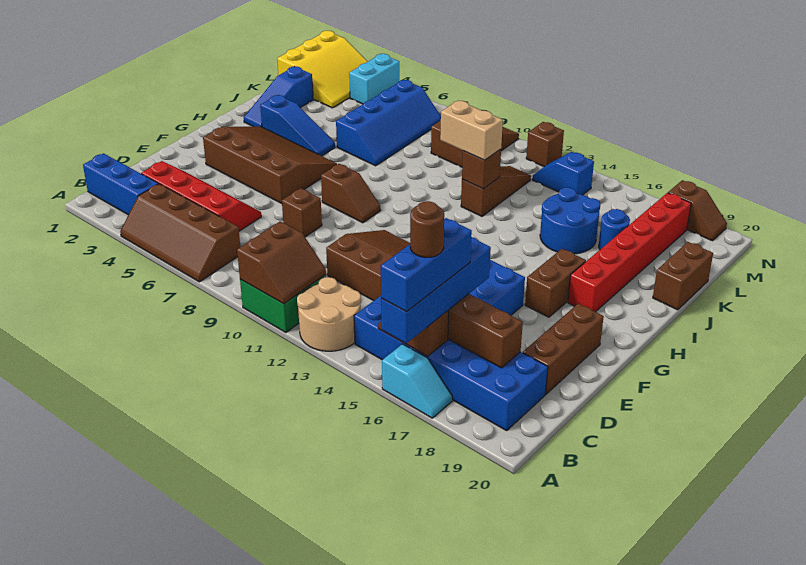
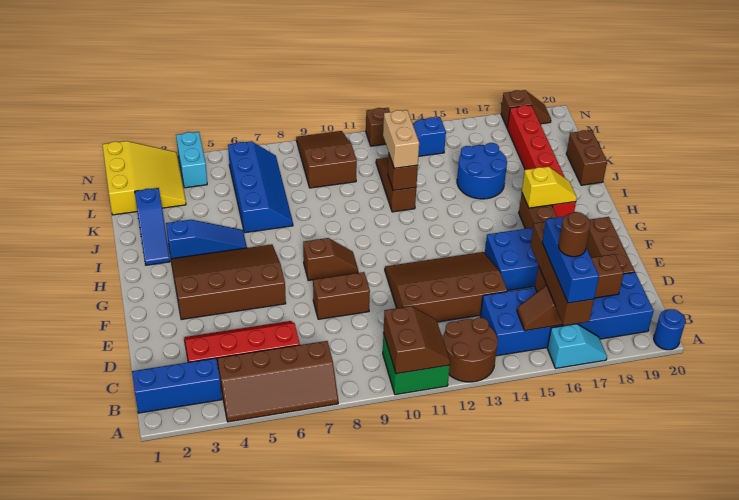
tan round brick A12:B13 level 1 -> brown round brick A12:B13 level 1
blue brick A16:D16 level 3 -> brown brick A16:D16 level 3
brown brick E8 level 1 -> brown brick E8:E9 level 1
none -> yellow slope H17:H18 level 2 top 17
tan brick J11:J12 level 3 -> tan brick J12:K12 level 3
blue round brick K17 level 1 -> blue round brick A20 level 1

